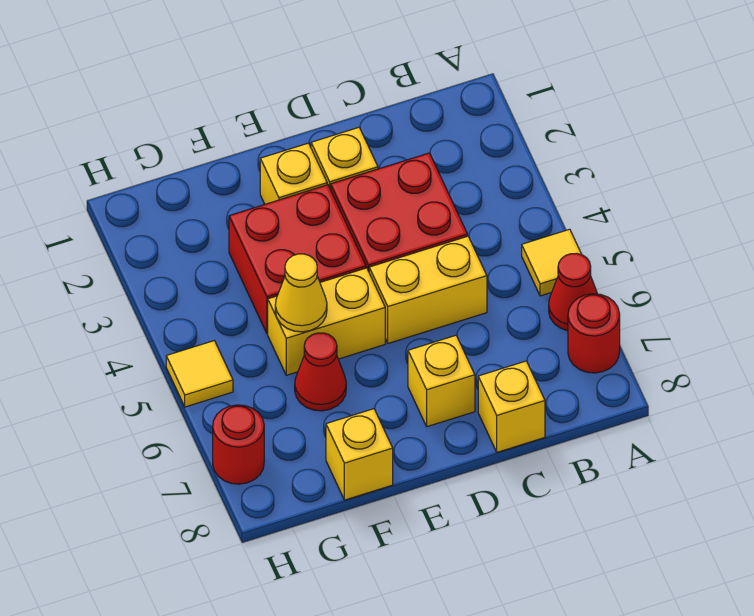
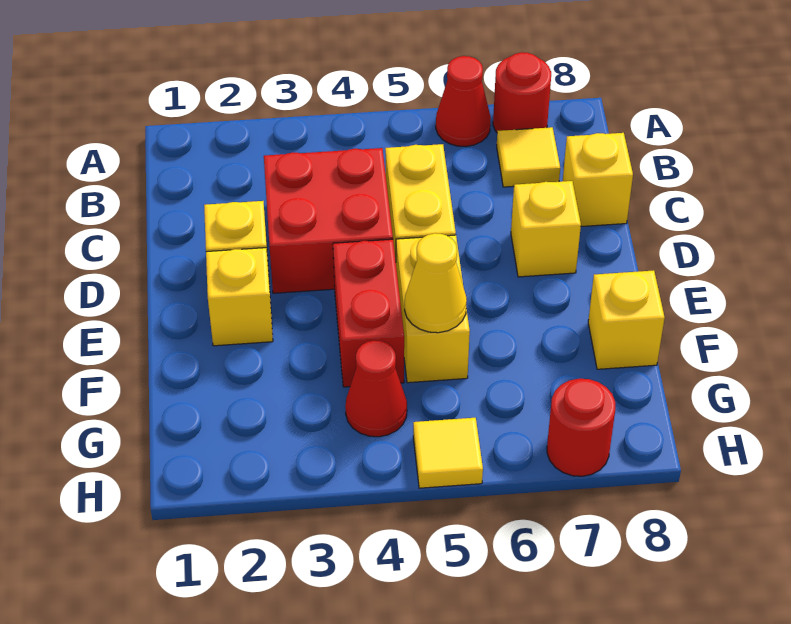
yellow tile A5 level 1 -> yellow tile B7 level 1
red brick E3:F4 level 1 -> red brick E4:F4 level 1
red cone F6 level 1 -> red cone G4 level 1

